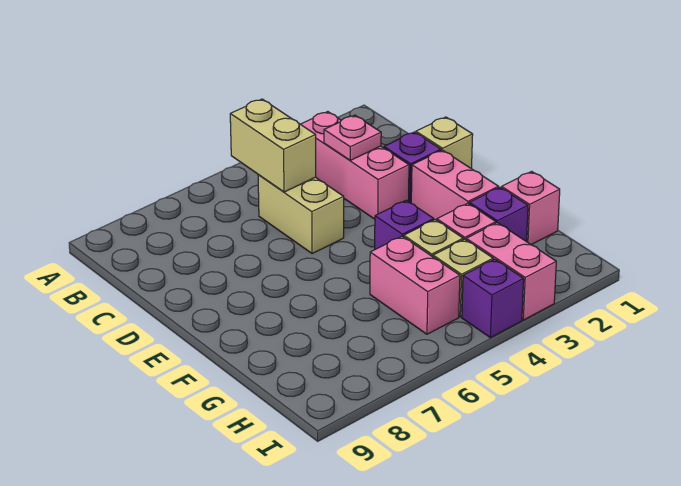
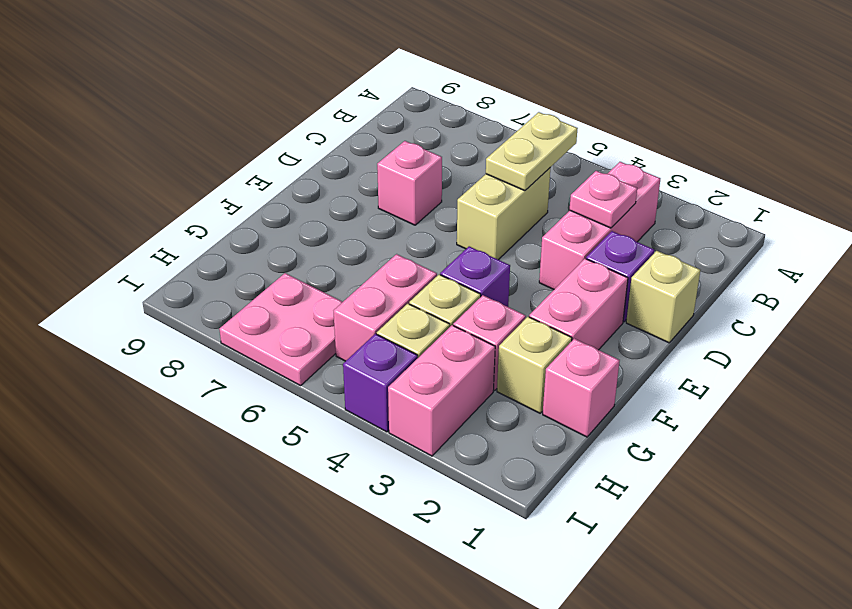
tan brick B5:C5 level 2 -> tan plate B5:C5 level 2
none -> pink brick D7 level 1
purple brick G2 level 1 -> tan brick G2 level 1
none -> pink plate H6:I7 level 1

